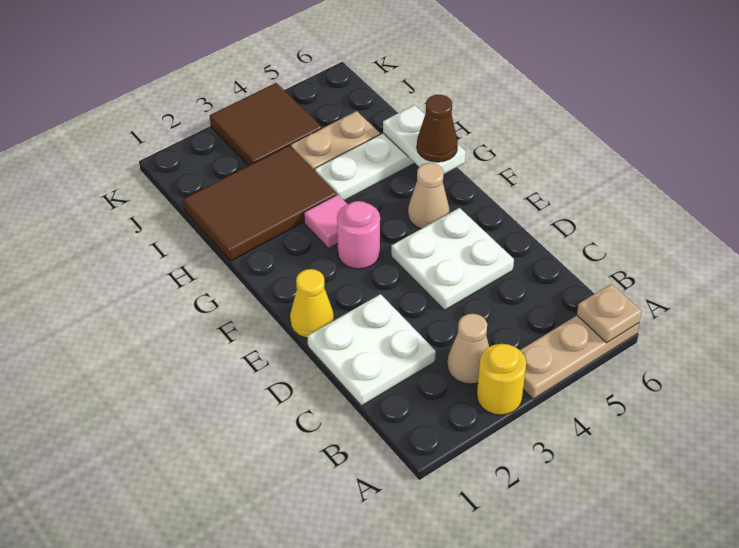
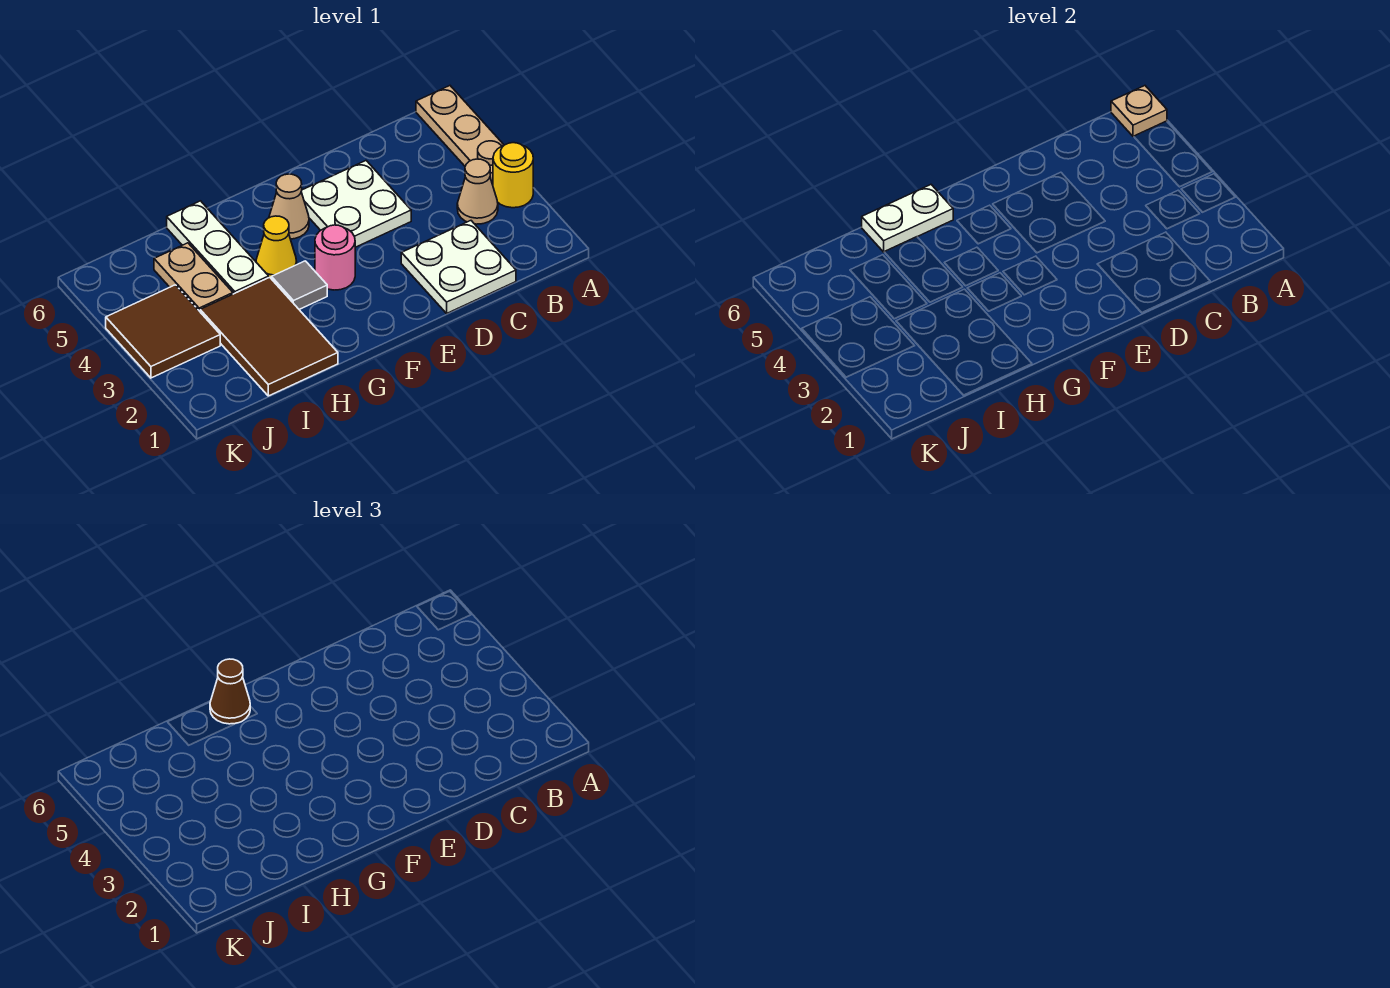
yellow cone E1 level 1 -> yellow cone G4 level 1
pink tile G3 level 1 -> grey tile G3 level 1

